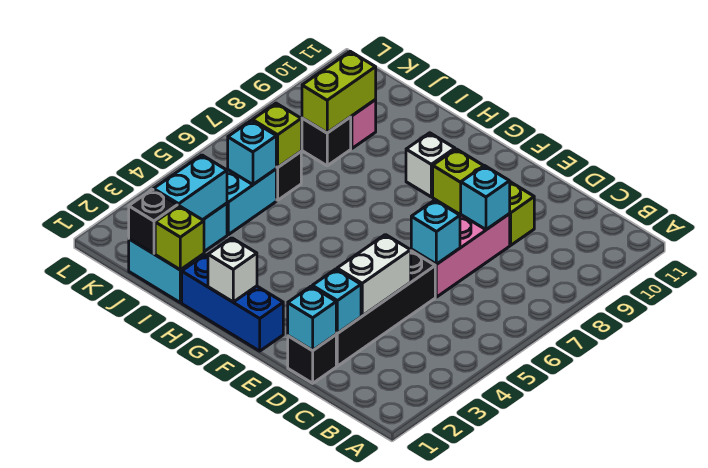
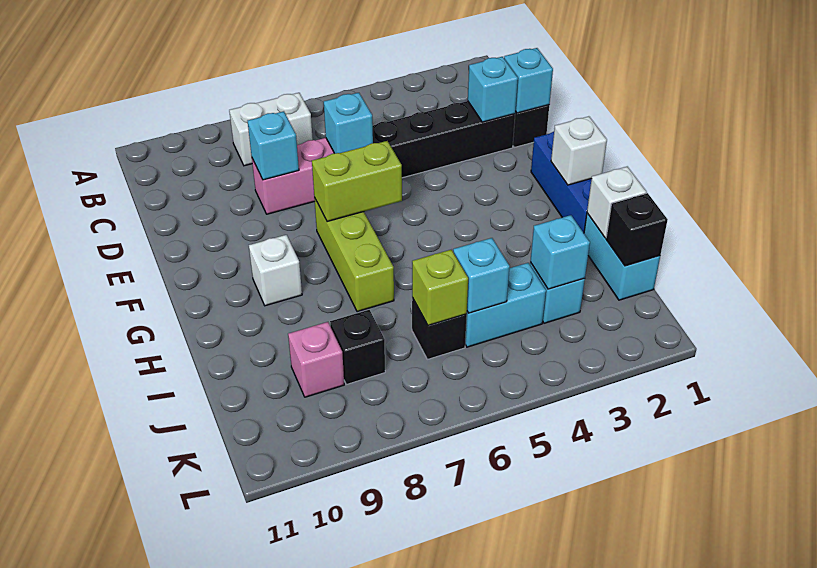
white brick D3:D4 level 2 -> white brick B7:B8 level 1
lime brick D9:F9 level 1 -> lime brick F7:H7 level 1
lime brick I1 level 2 -> white brick I1 level 2
cyan brick J2:J3 level 2 -> cyan brick J3 level 2
lime brick J8:J9 level 2 -> lime brick F6:F7 level 2

